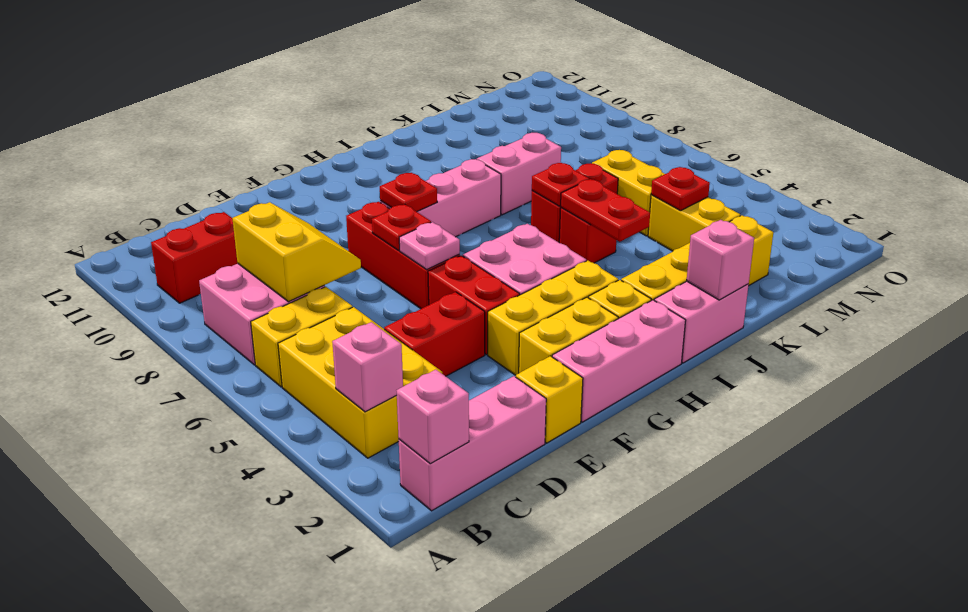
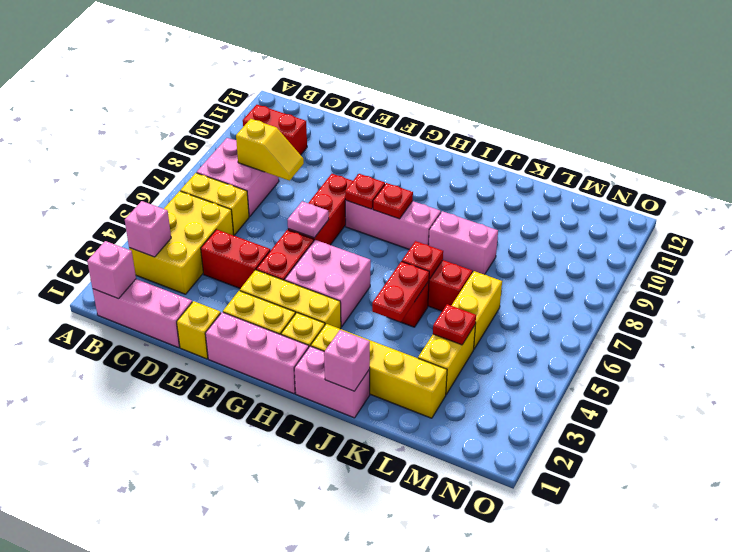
yellow slope C7:D8 level 2 top C -> yellow slope C8:D8 level 2 top C
red plate F7 level 2 -> red plate H8 level 2

